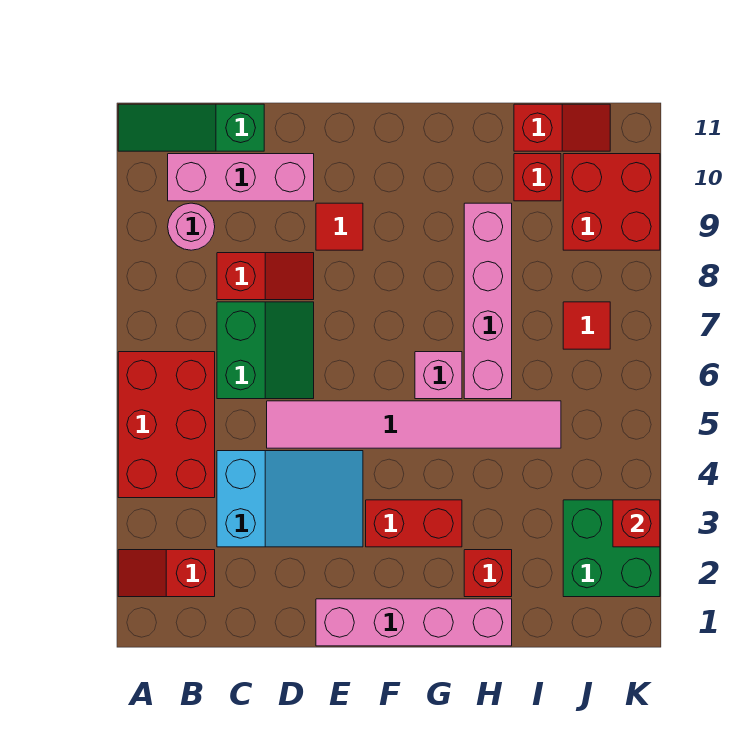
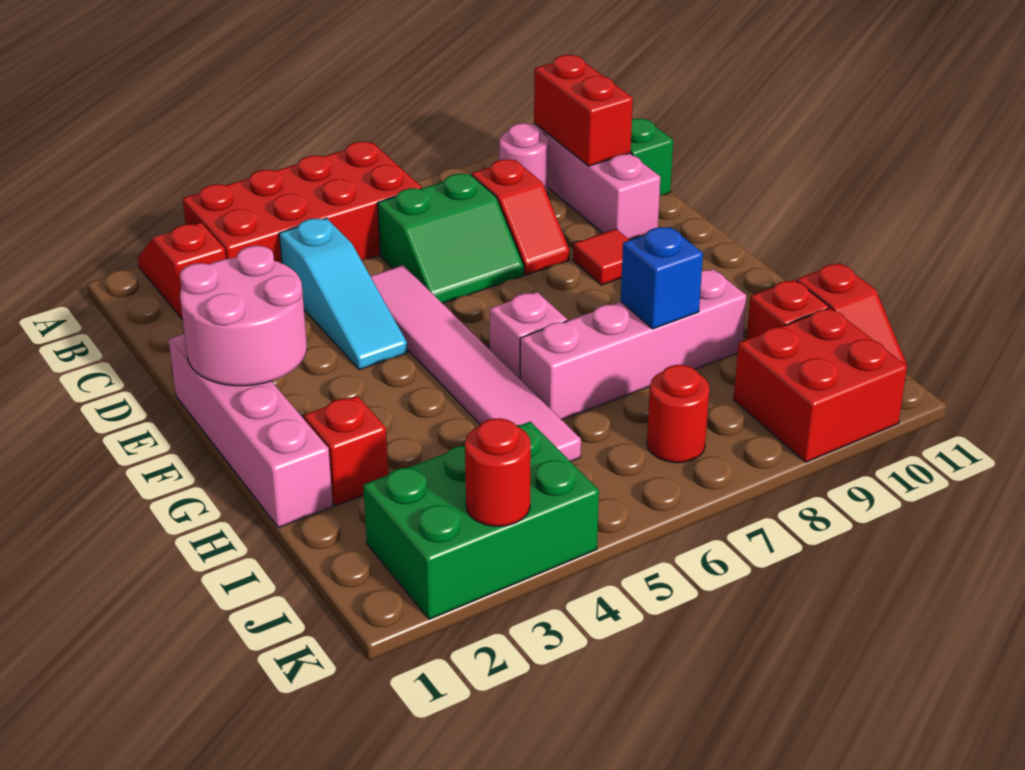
red brick A4:B6 level 1 -> red brick A3:B6 level 1
cyan slope C3:E4 level 1 top C -> cyan slope C4:E4 level 1 top C
none -> pink round brick E1:F2 level 2
red brick F3:G3 level 1 -> red brick B10:C10 level 2
none -> blue brick H8 level 2
green brick J2:K3 level 1 -> green brick J2:K4 level 1
red tile J7 level 1 -> red round brick J7 level 1
red brick K3 level 2 -> red round brick K3 level 2

